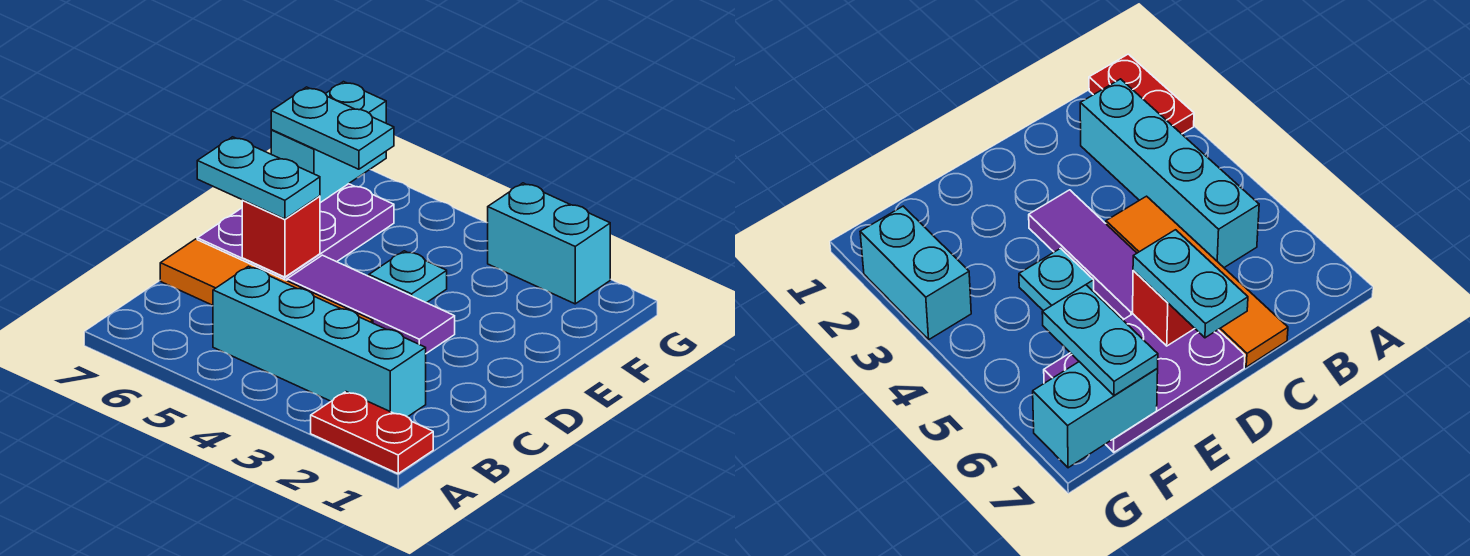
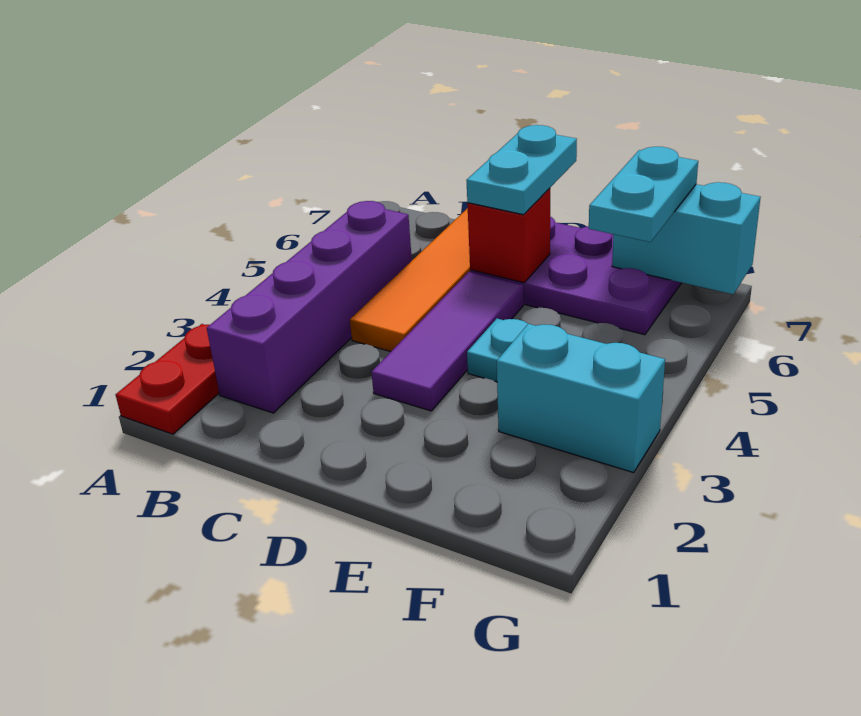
cyan brick B2:B5 level 1 -> purple brick B2:B5 level 1
cyan brick G2:G3 level 1 -> cyan brick F3:G3 level 1

